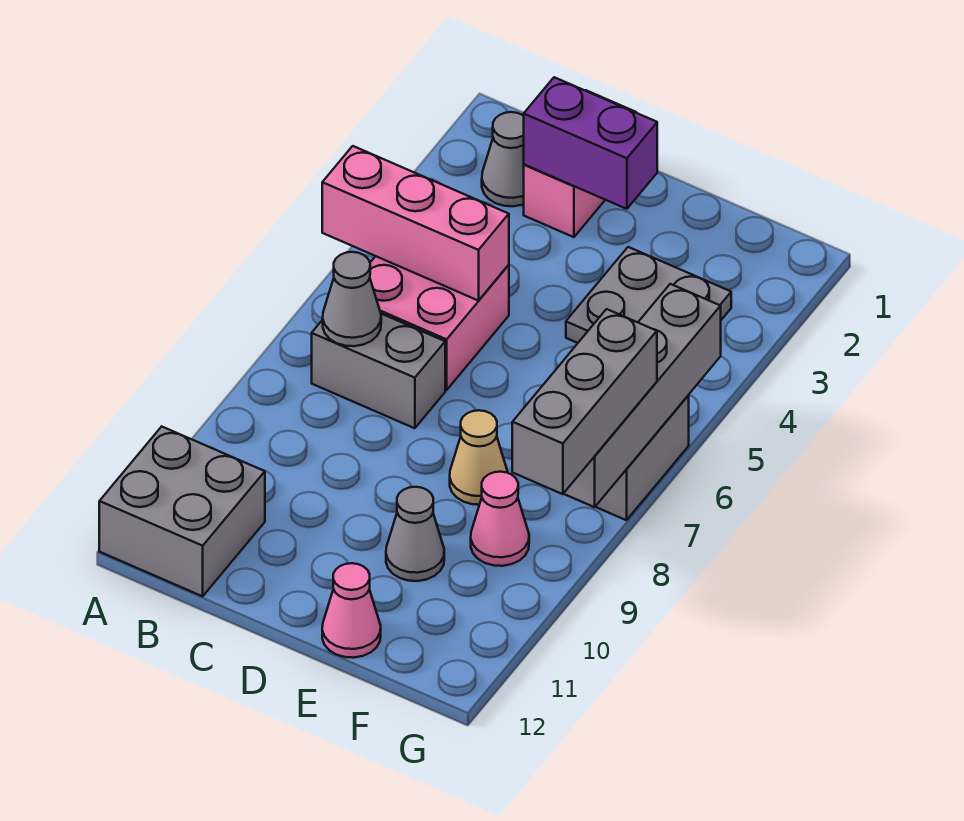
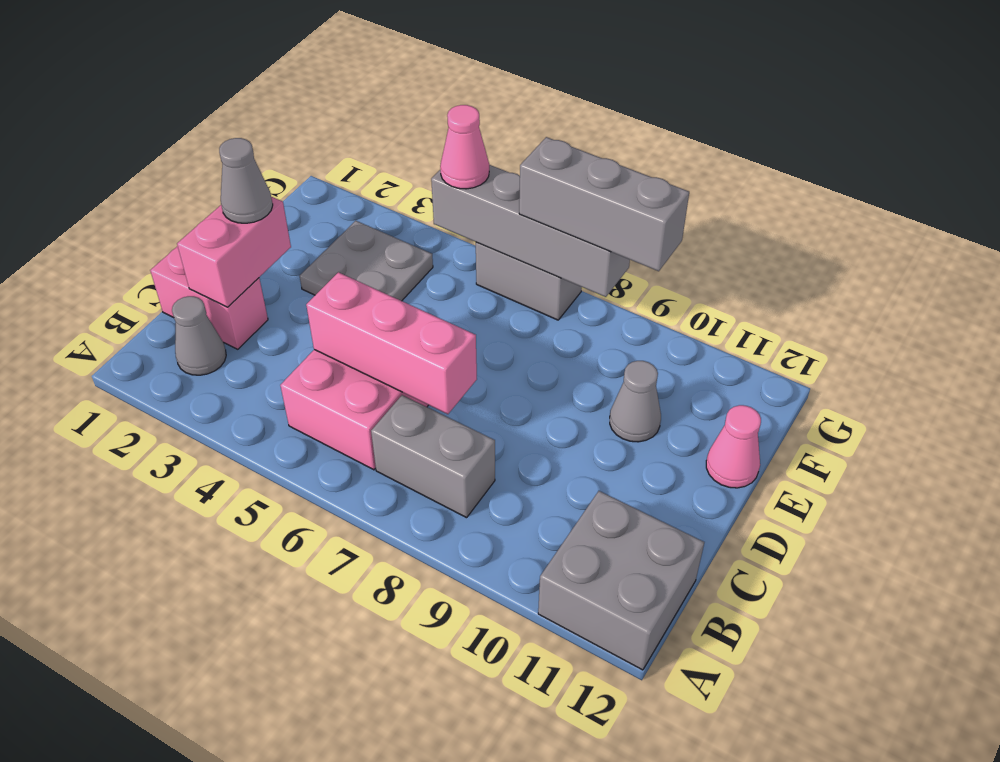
pink brick A5:C5 level 2 -> pink brick C5:C7 level 2
grey brick B7:C7 level 1 -> grey brick B7:B8 level 1
grey cone B7 level 2 -> grey cone D2 level 3
purple brick C2:D2 level 2 -> pink brick C2:D2 level 2
tan cone E8 level 1 -> none
pink cone F9 level 1 -> pink cone G5 level 3

